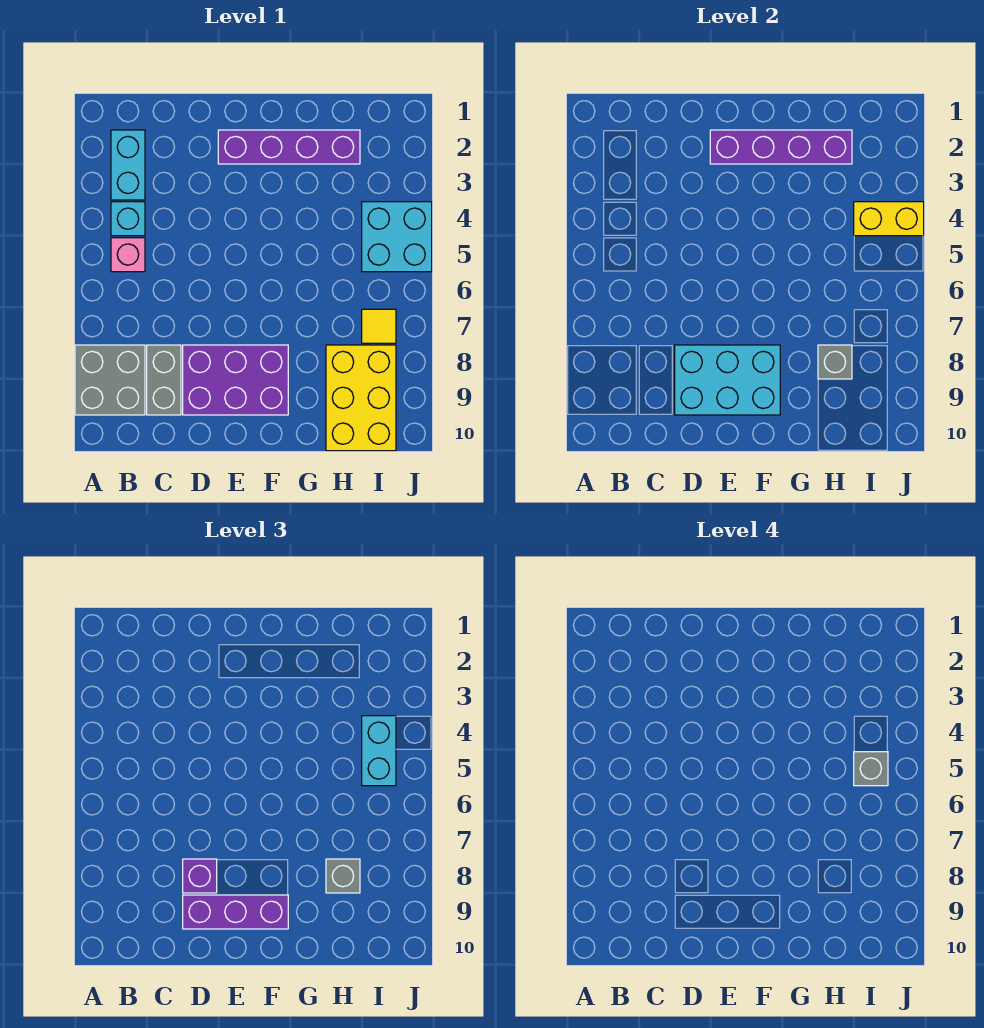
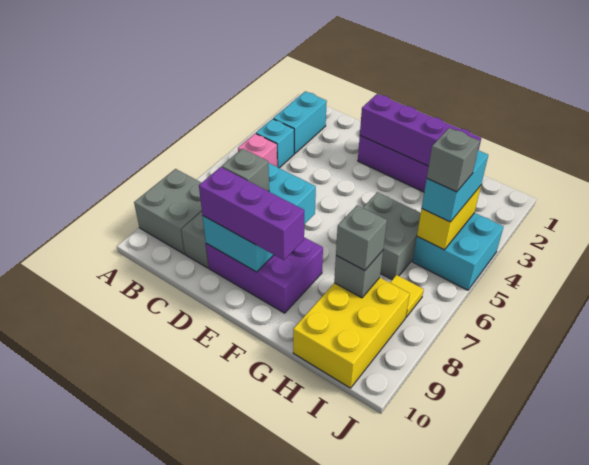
cyan brick D8:F9 level 2 -> cyan brick D7:E9 level 2
purple brick D8 level 3 -> grey brick D8 level 3
none -> grey brick G5:H6 level 1
yellow brick I4:J4 level 2 -> yellow brick I4:I5 level 2

